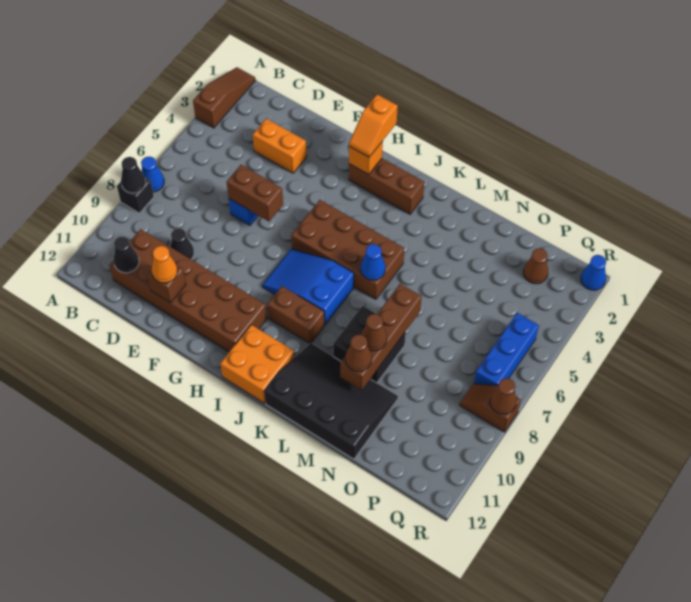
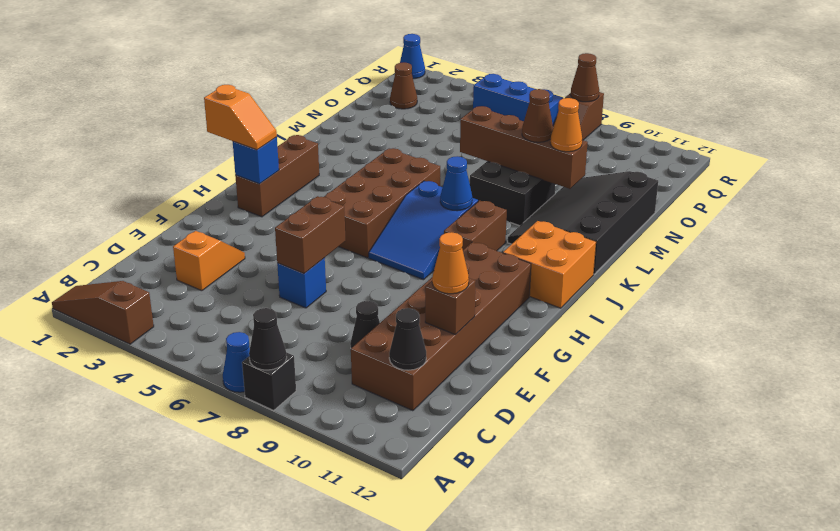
orange brick D3:E3 level 1 -> orange slope D3:E3 level 1 top D
orange brick H2 level 2 -> blue brick H2 level 2
blue cone K6 level 2 -> blue cone J8 level 2
brown cone M10 level 3 -> orange cone M10 level 3

